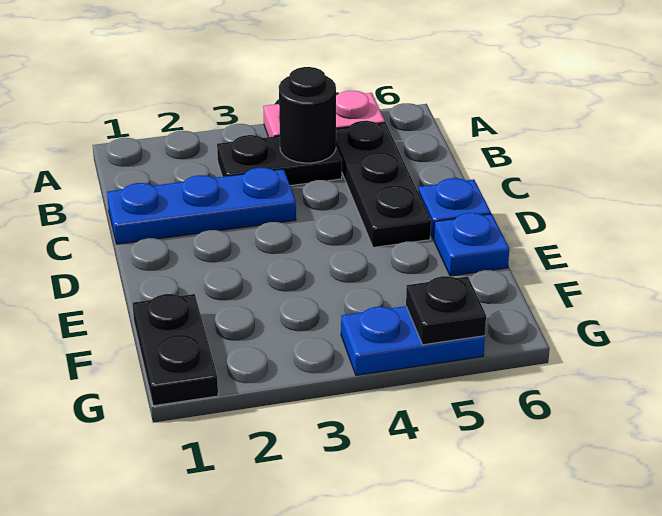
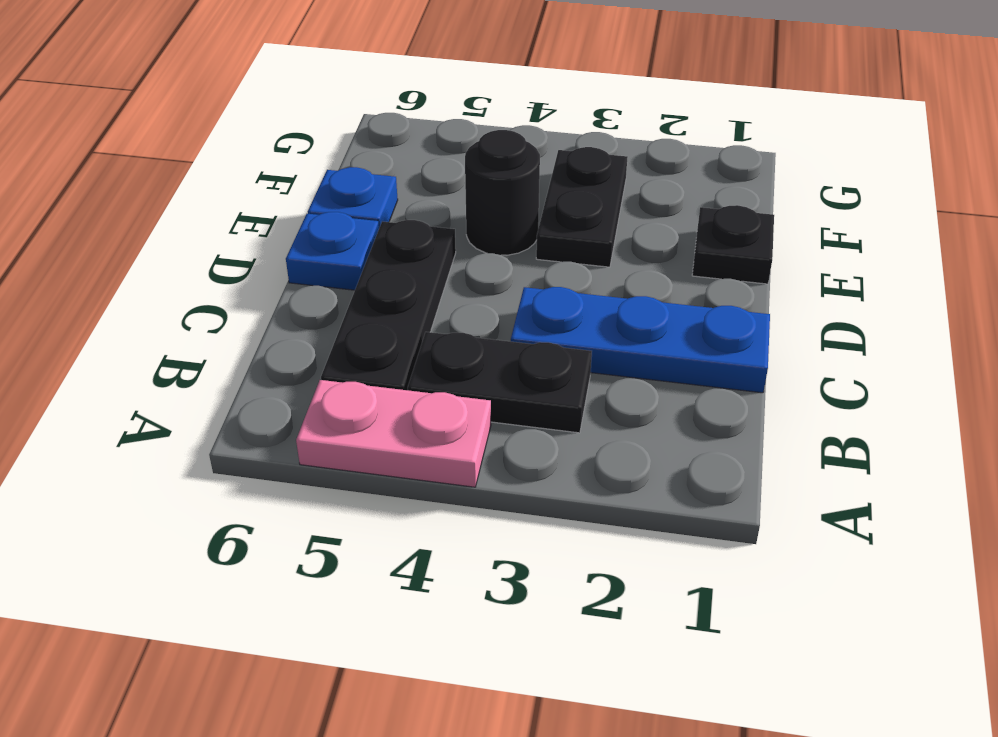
black round brick B4 level 2 -> black round brick E4 level 1
black plate F1:G1 level 1 -> black plate E3:F3 level 1
blue plate G4:G5 level 1 -> none
black plate G5 level 2 -> black plate E1 level 1

